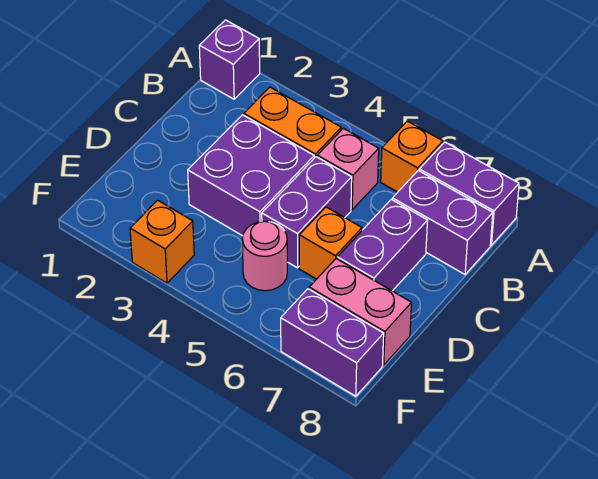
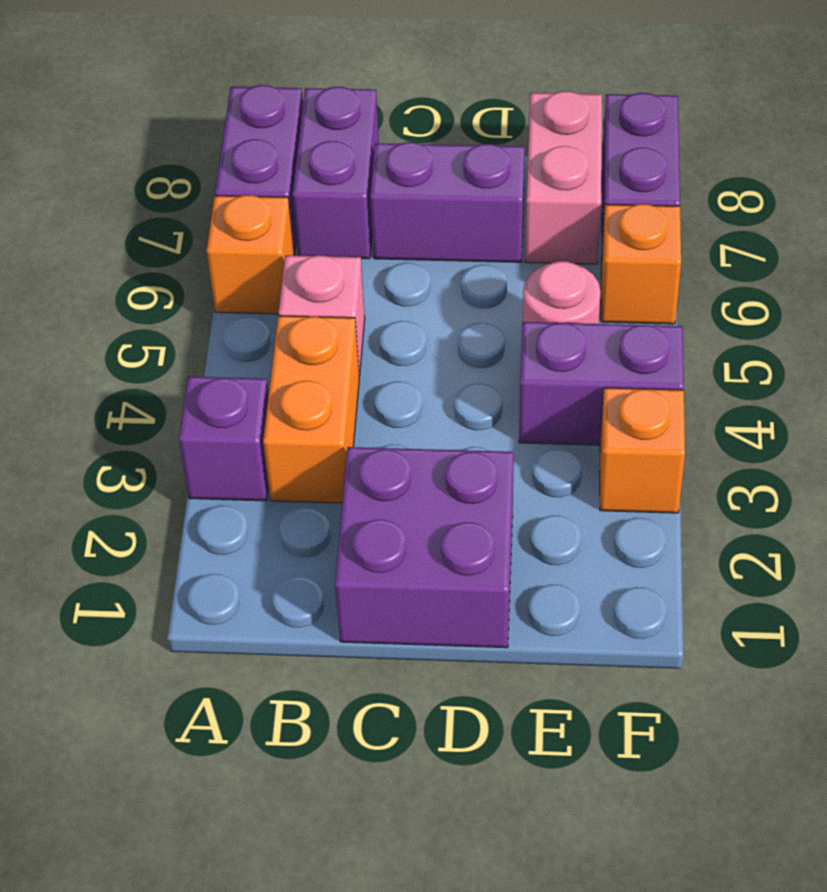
purple brick A1 level 1 -> purple brick A3 level 1
purple brick C3:D4 level 1 -> purple brick C1:D2 level 1
purple brick C5:D5 level 1 -> purple brick E4:F4 level 1
orange brick D6 level 1 -> orange brick F6 level 1

